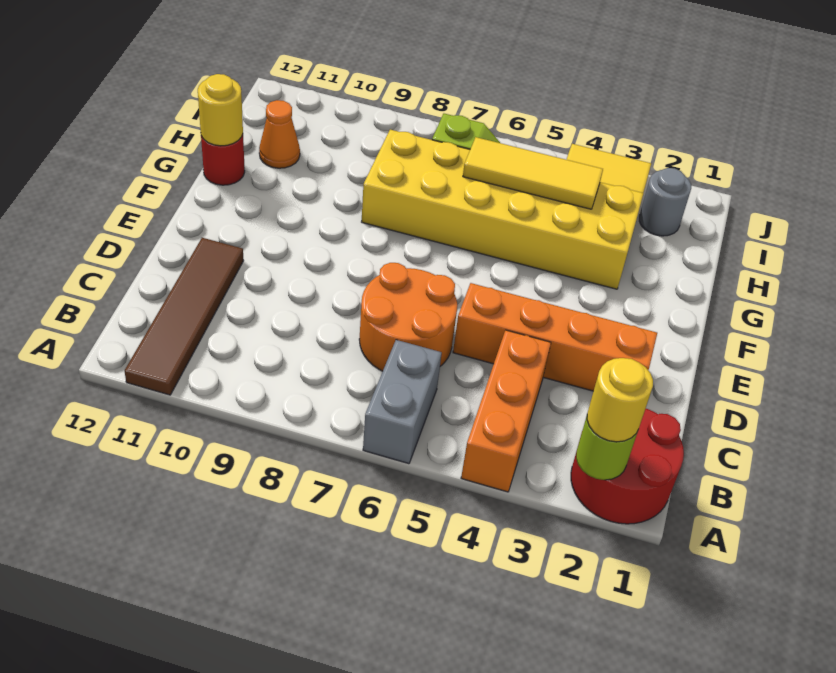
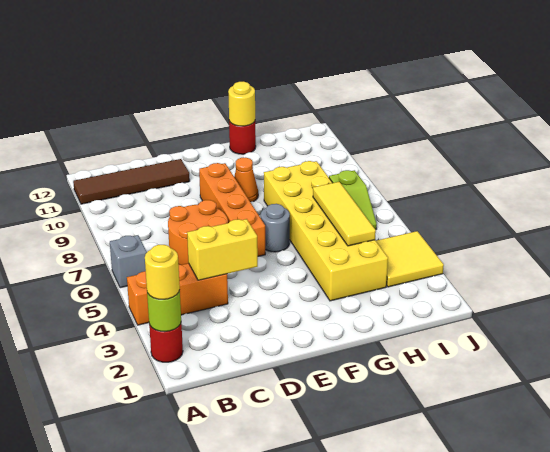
red round brick A1:B2 level 1 -> red round brick A2 level 1
grey brick A6:B6 level 1 -> grey brick A6 level 1
none -> yellow brick C4:D4 level 2
orange brick D2:D5 level 1 -> orange brick E6:E9 level 1
orange cone H11 level 1 -> orange cone F9 level 1
grey round brick I2 level 1 -> grey round brick F6 level 1

